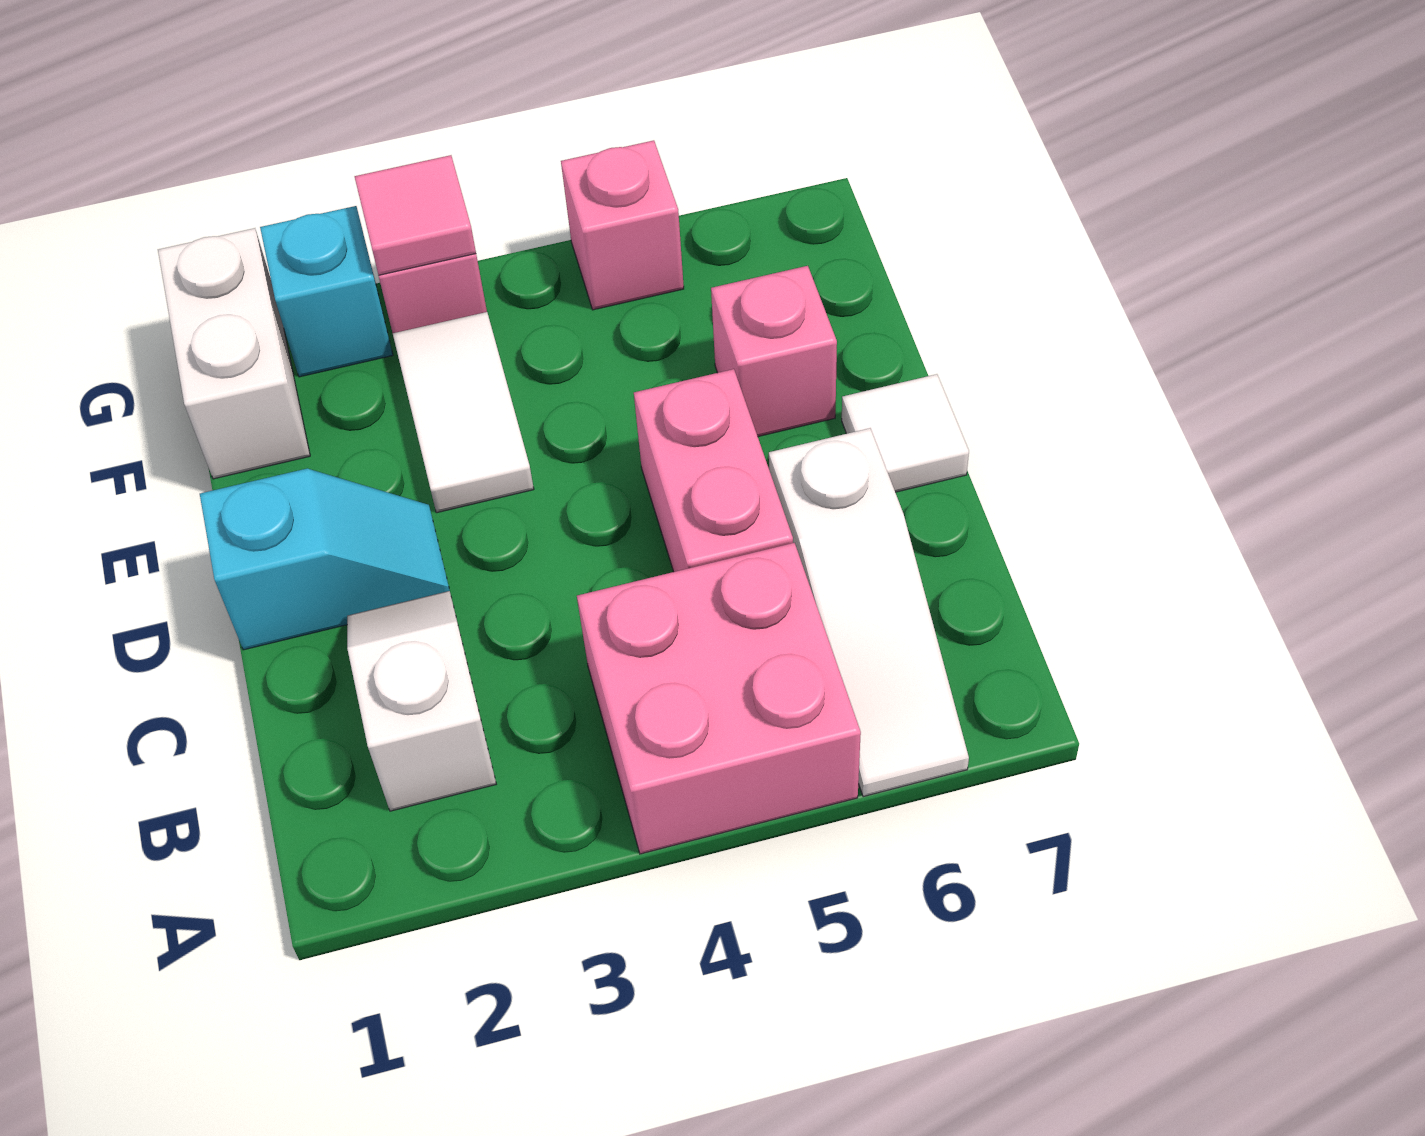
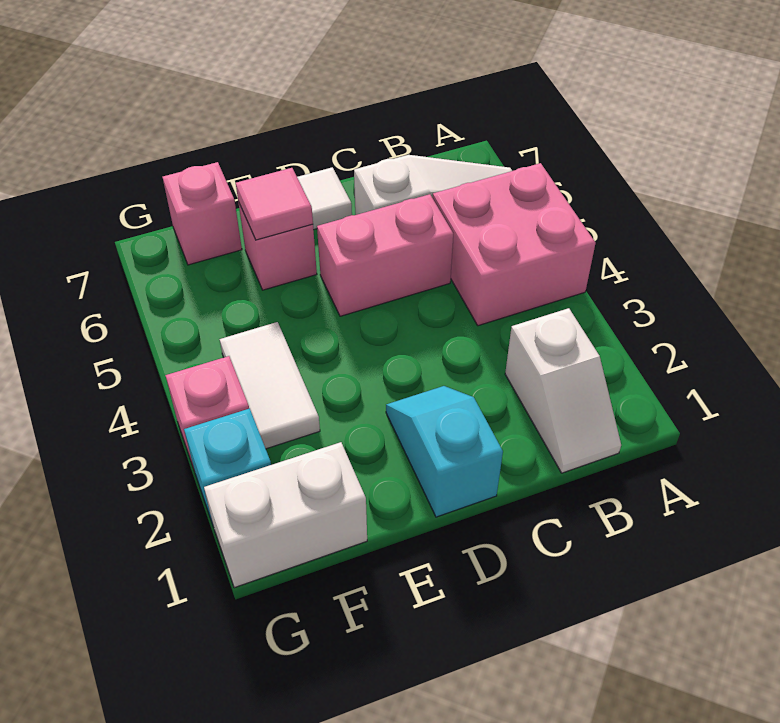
white slope B2:C2 level 1 top B -> white slope B1:B2 level 1 top 2
white tile E3:F3 level 1 -> white tile F3:F4 level 1
pink tile G3 level 2 -> pink tile E6 level 2
pink brick G5 level 1 -> pink brick F7 level 1

